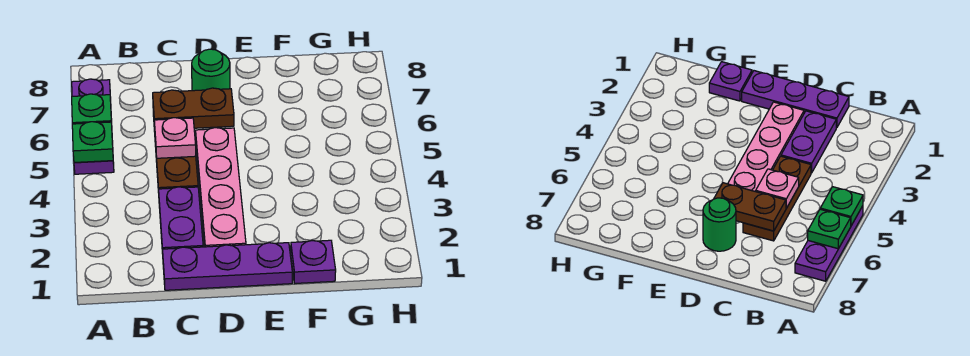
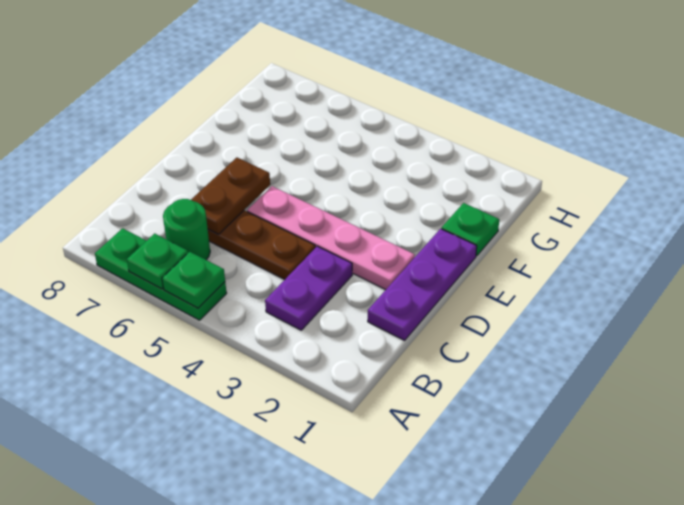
purple plate A5:A7 level 1 -> green plate A5:A7 level 1
purple plate C2:C3 level 1 -> purple plate B3:C3 level 1
pink plate C5 level 2 -> none
green round brick D7 level 1 -> green round brick B6 level 1
purple plate F1 level 1 -> green plate F1 level 1

